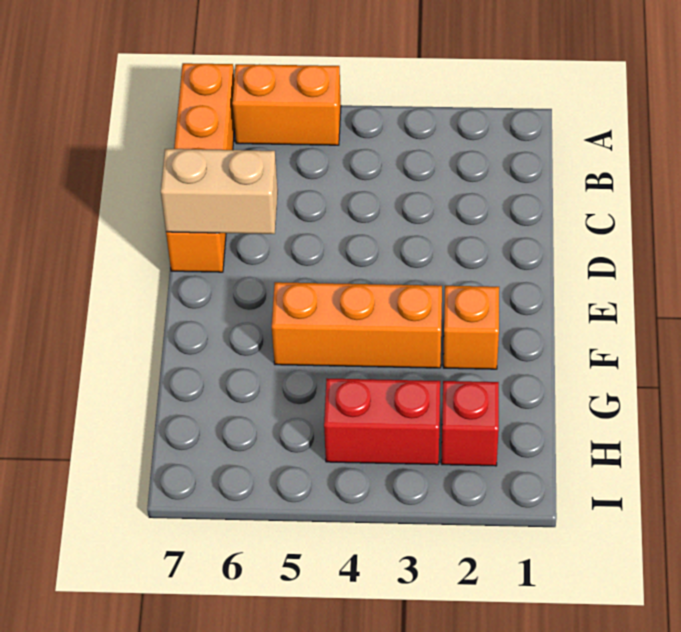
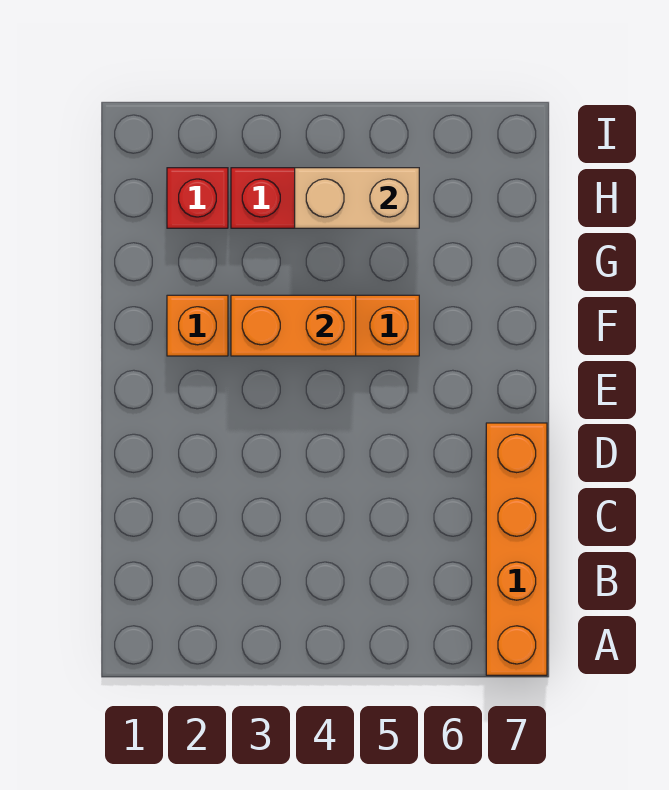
orange brick A5:A6 level 1 -> orange brick F3:F4 level 2
tan brick D6:D7 level 2 -> tan brick H4:H5 level 2

